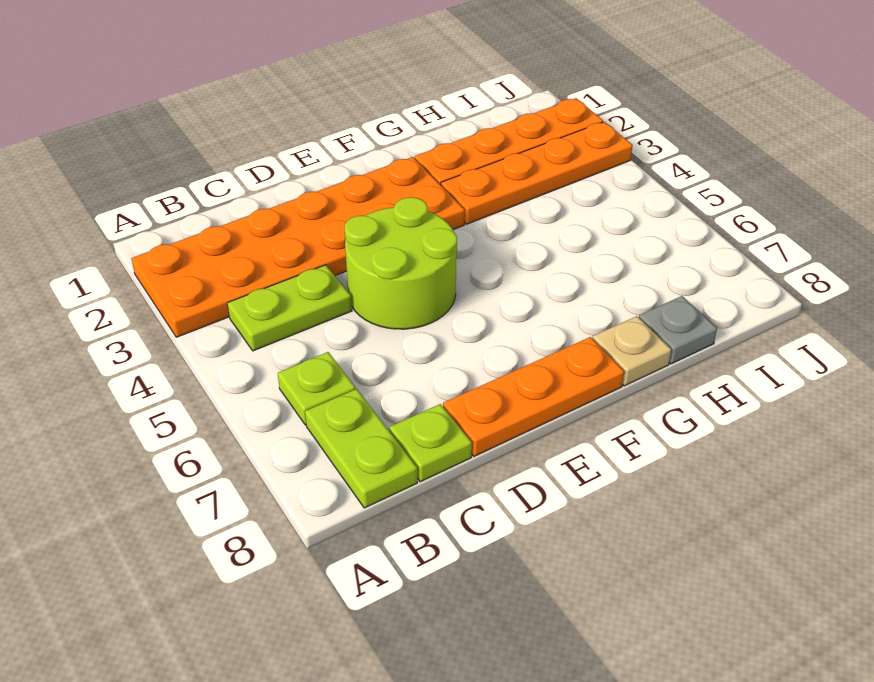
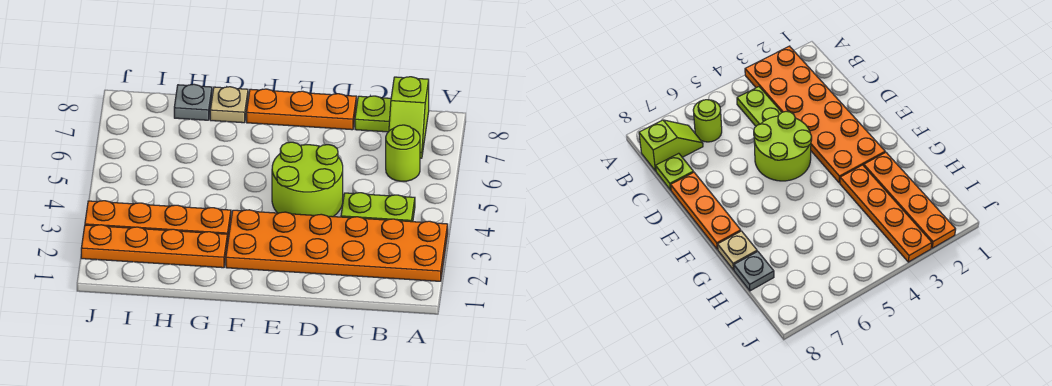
lime plate B6 level 1 -> lime round brick B6 level 1
lime plate B7:B8 level 1 -> lime slope B7:B8 level 1 top 8

